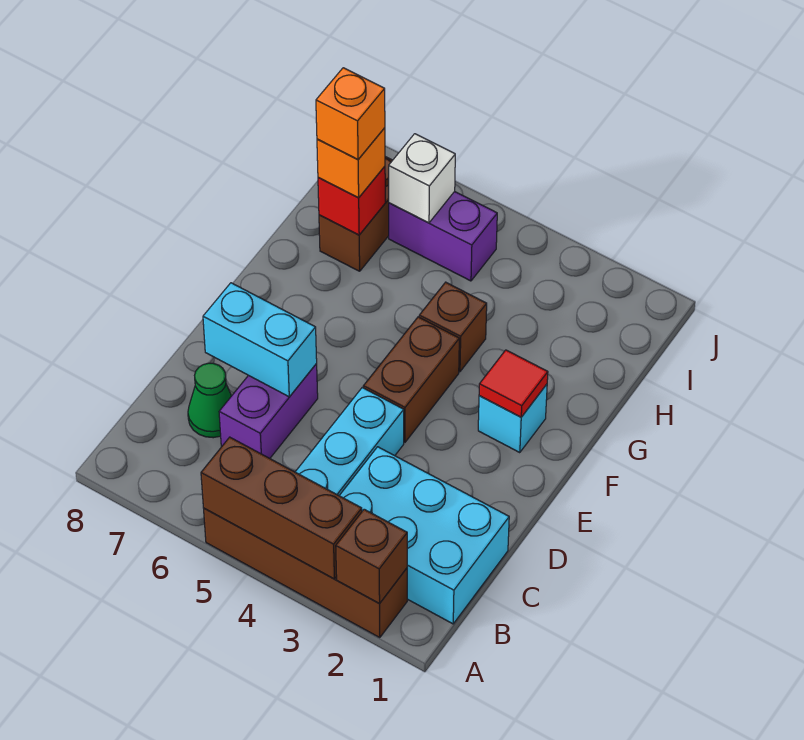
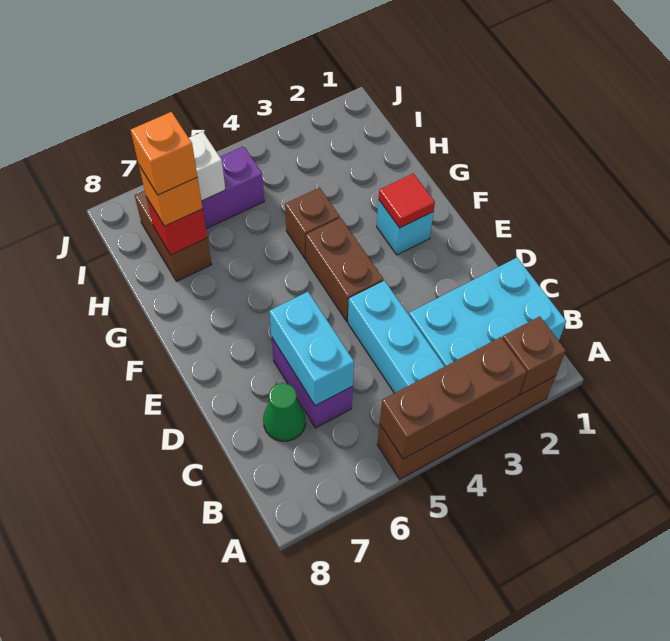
cyan brick D6:D7 level 2 -> cyan brick C6:D6 level 2

